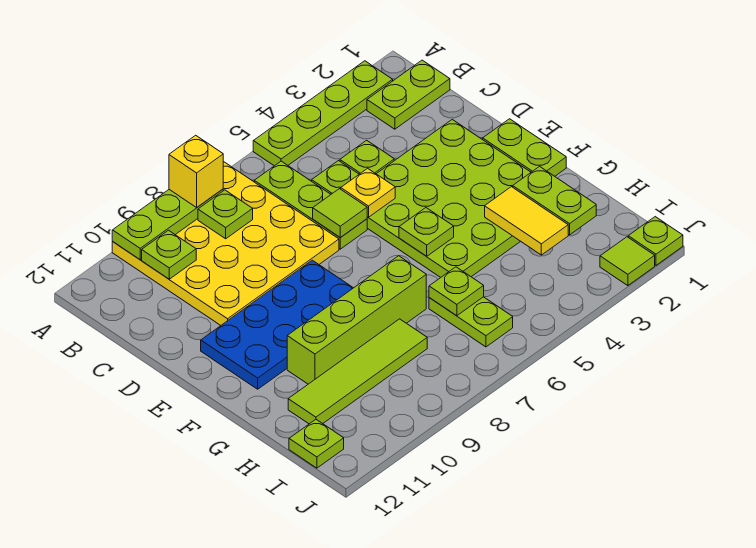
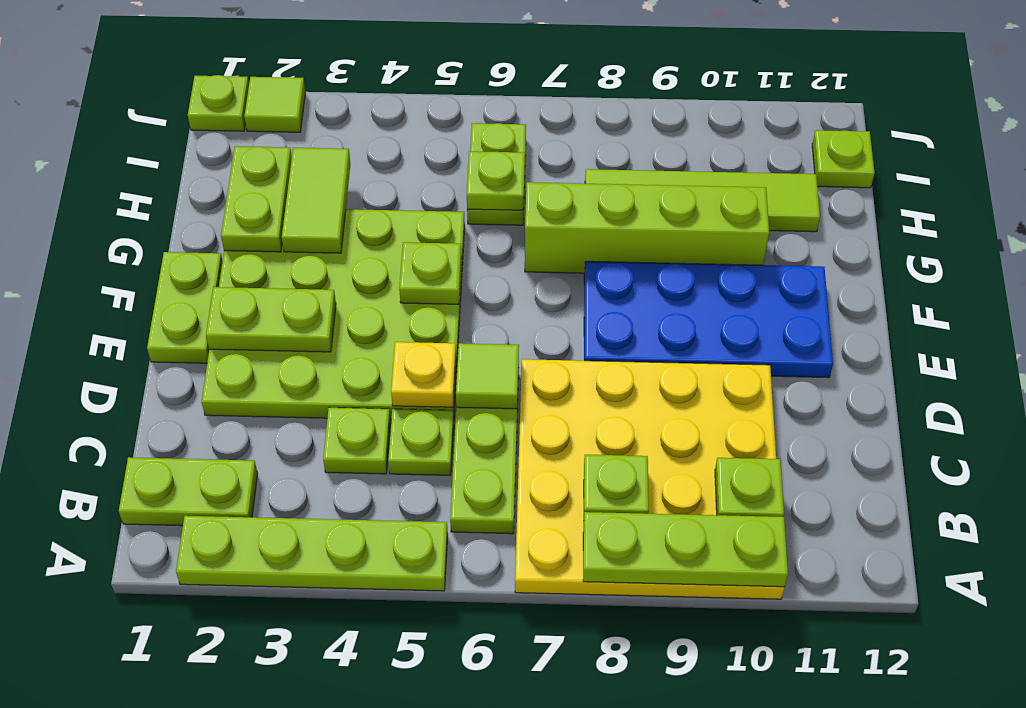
yellow brick A8 level 3 -> none
none -> lime plate E2:E3 level 2
yellow tile G3:H3 level 2 -> lime tile G3:H3 level 2

